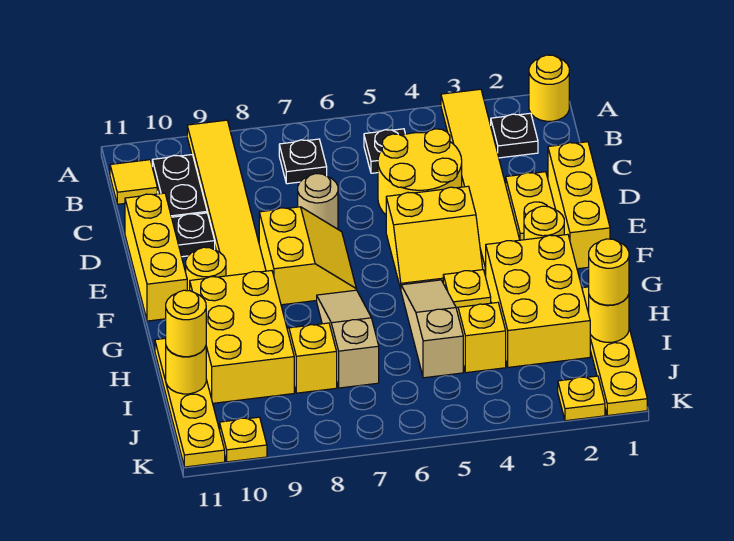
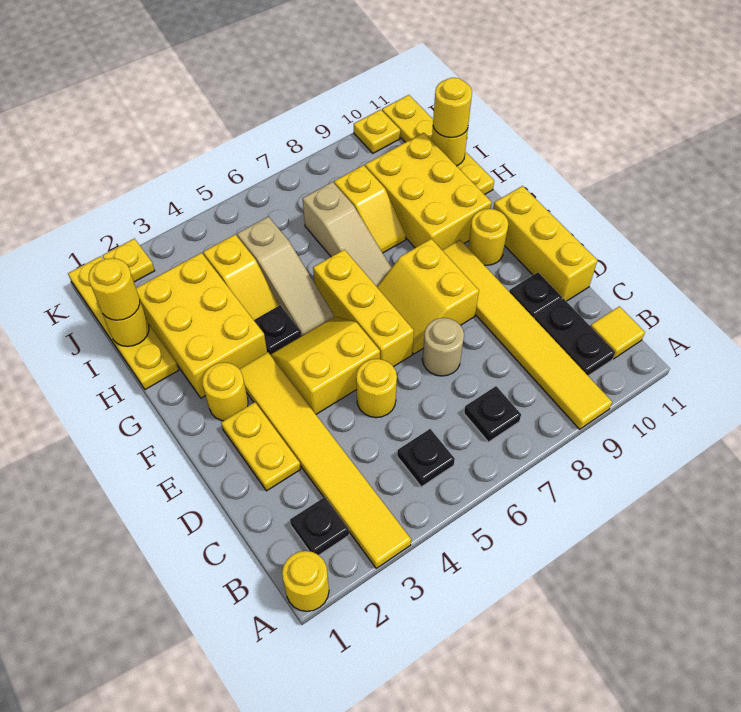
yellow round brick C4:D5 level 1 -> yellow round brick D5 level 1
yellow brick D1:F1 level 1 -> yellow brick E6:G6 level 1
yellow plate G4 level 1 -> black plate G4 level 1

